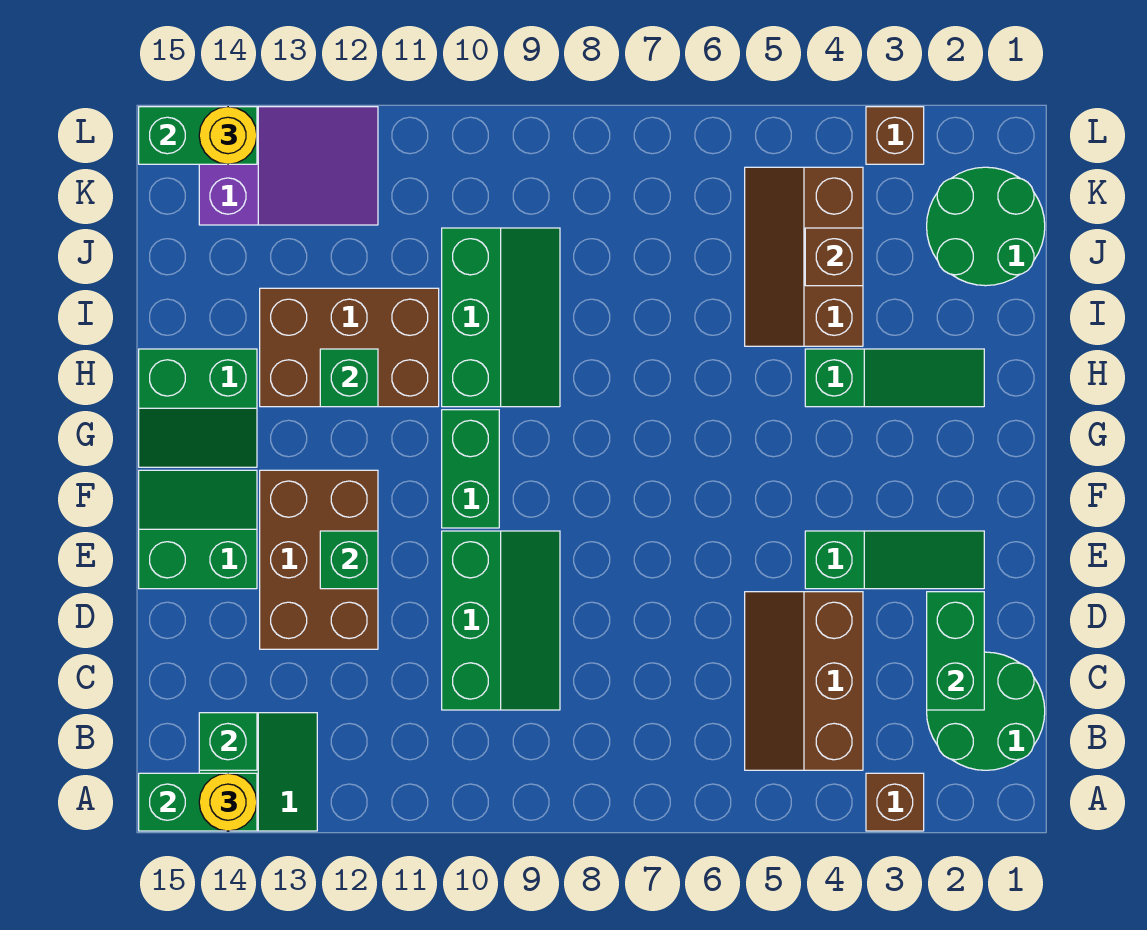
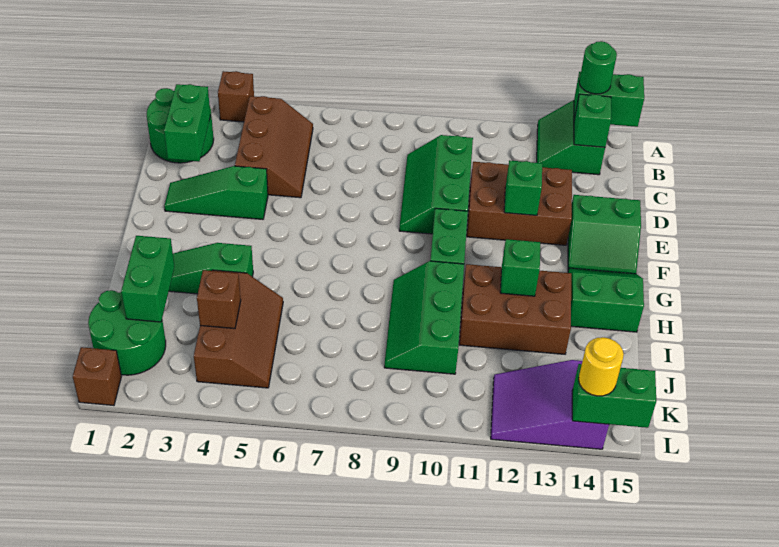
yellow round brick A14 level 3 -> green round brick A14 level 3
brown brick D12:F13 level 1 -> brown brick D11:E13 level 1
none -> green brick I2:J2 level 2
brown brick L3 level 1 -> brown brick L1 level 1

